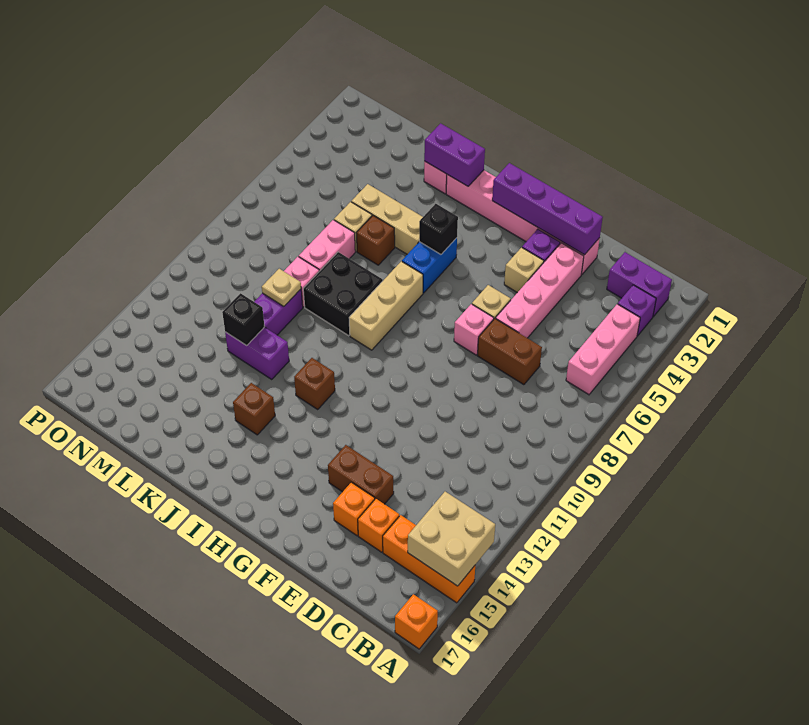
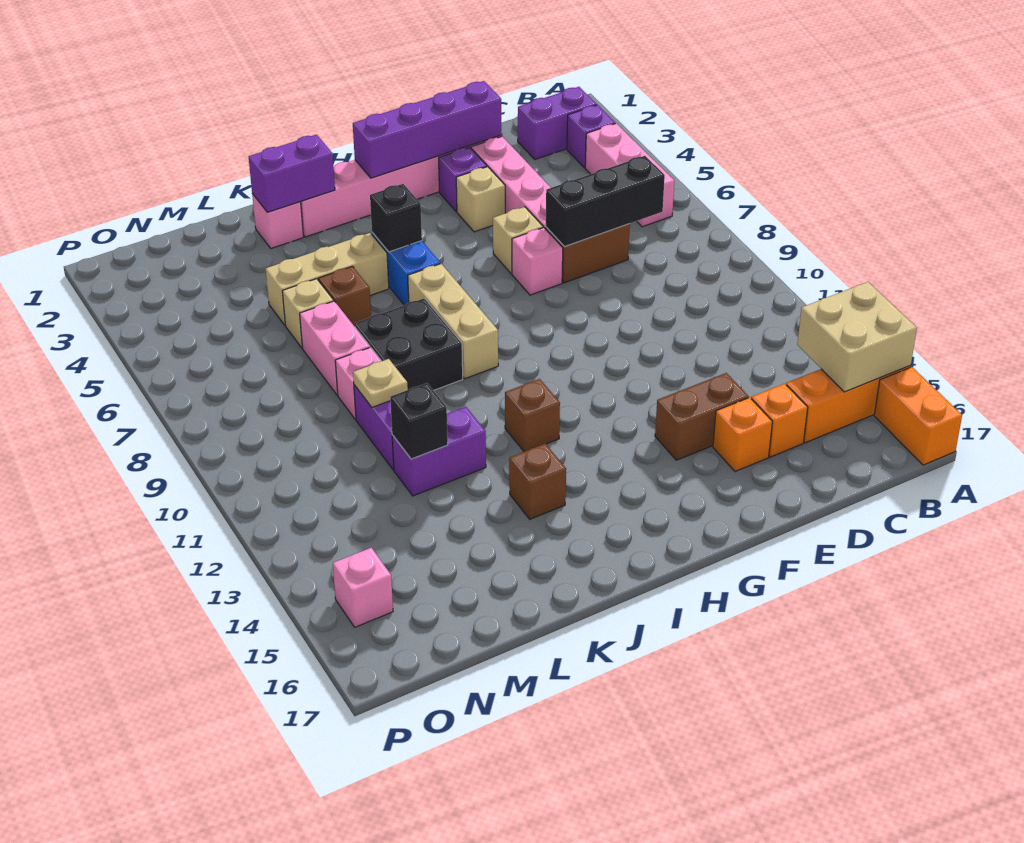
orange brick A17 level 1 -> orange brick A16:A17 level 1
none -> black brick C7:E7 level 2
none -> pink brick O15 level 1

